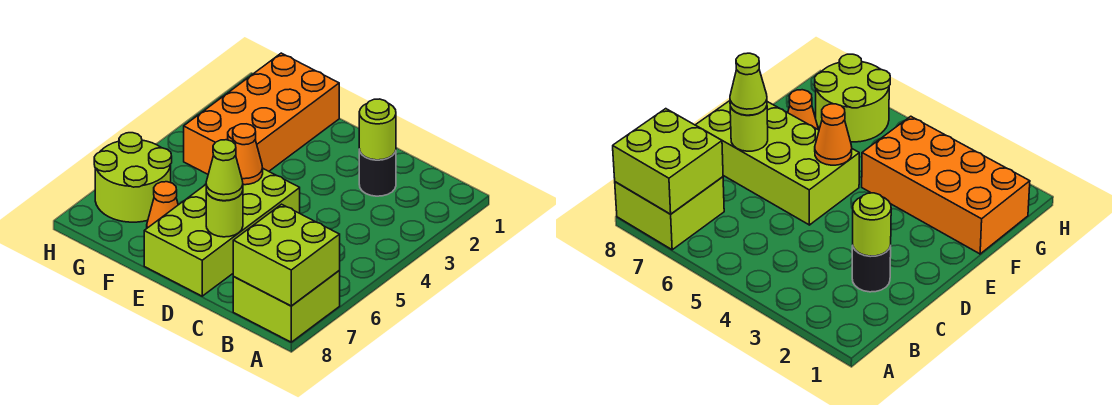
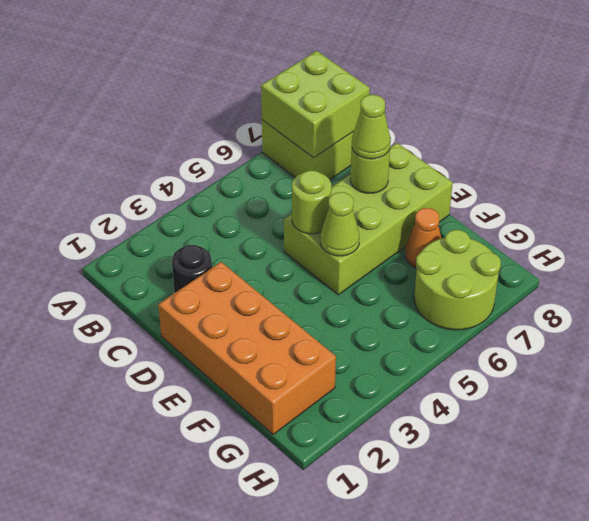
lime round brick C2 level 2 -> lime round brick D5 level 2
orange cone E5 level 2 -> lime cone E5 level 2
orange brick F1:G4 level 1 -> orange brick D1:G2 level 1

